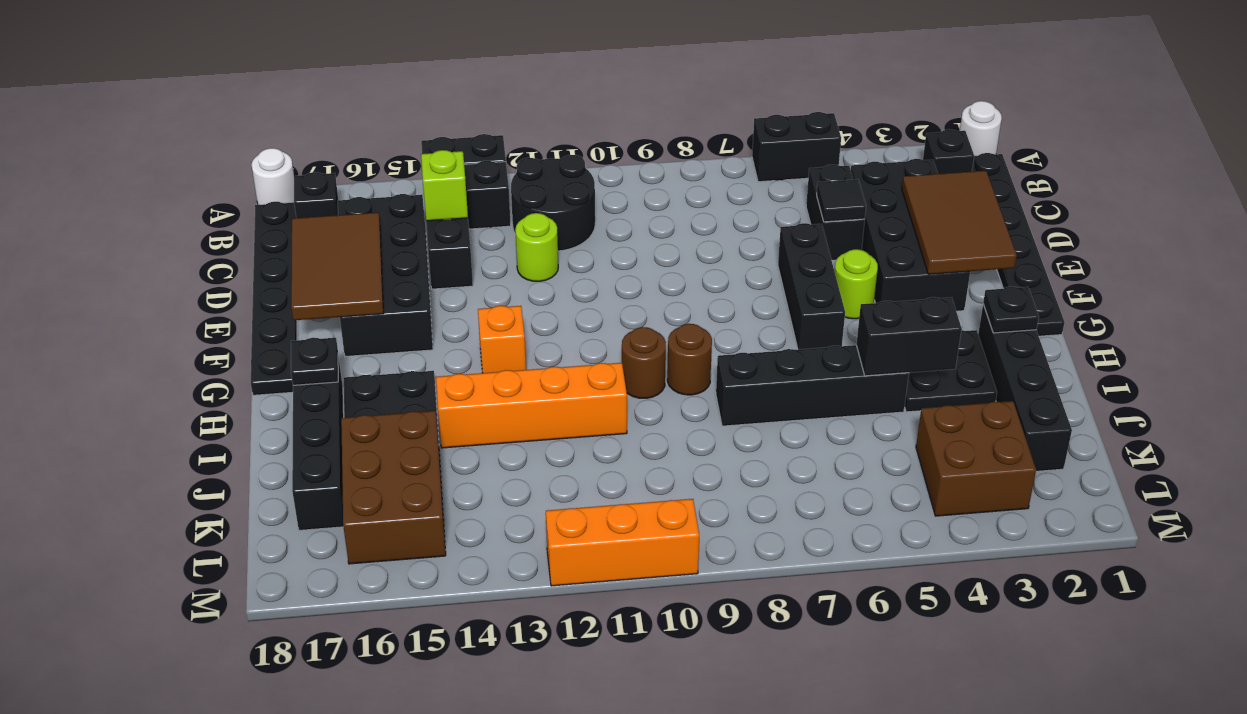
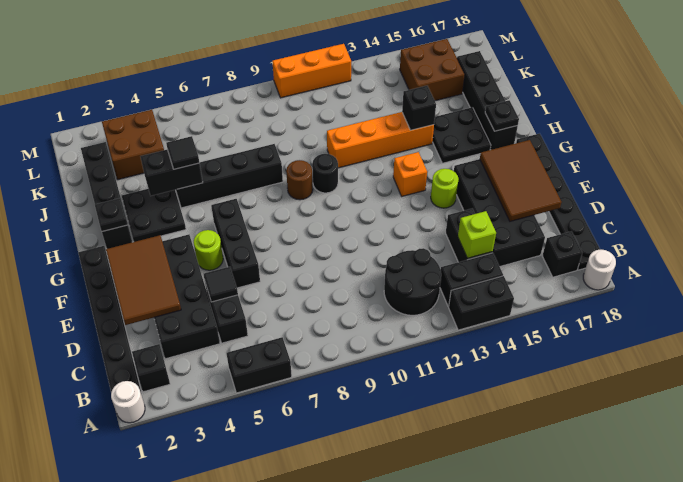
lime round brick D12 level 1 -> lime round brick F14 level 1
brown round brick H10 level 1 -> black round brick H10 level 1
none -> black tile I5 level 3
none -> black brick I14 level 2
brown brick J15:L16 level 1 -> brown brick K15:L16 level 1

